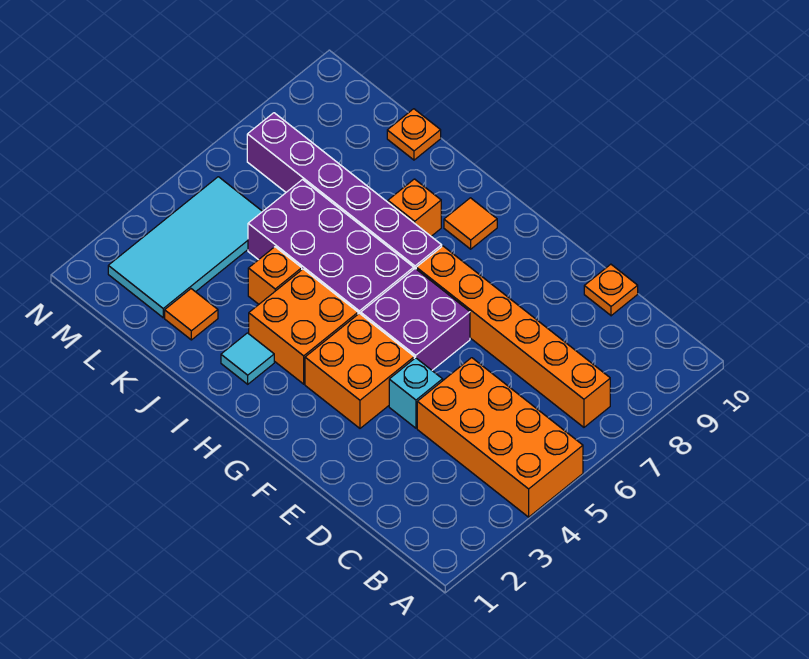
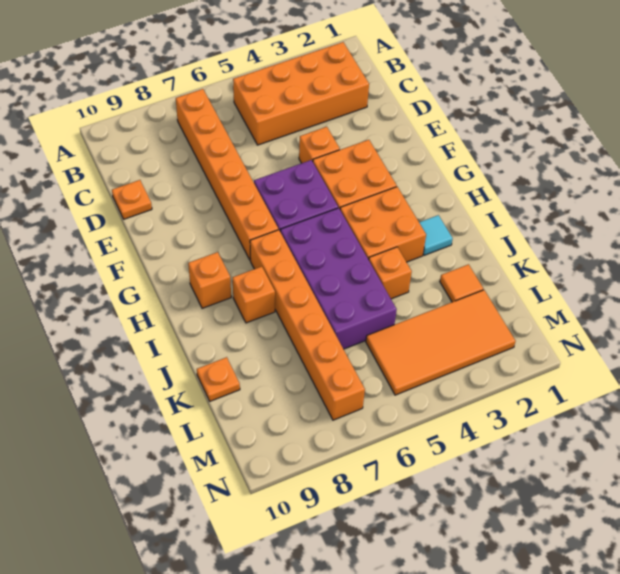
orange brick A4:D5 level 1 -> orange brick B2:C5 level 1
cyan brick E4 level 1 -> orange brick E4 level 1
purple brick H7:M7 level 1 -> orange brick H7:M7 level 1
orange tile H9 level 1 -> orange brick H9 level 1
cyan tile L2:M5 level 1 -> orange tile L2:M5 level 1

